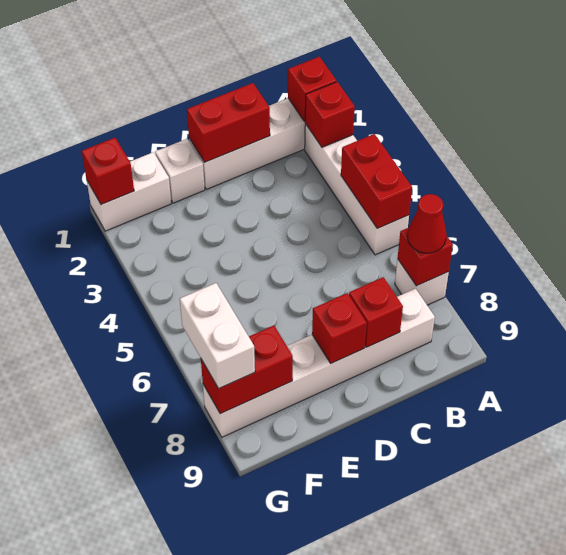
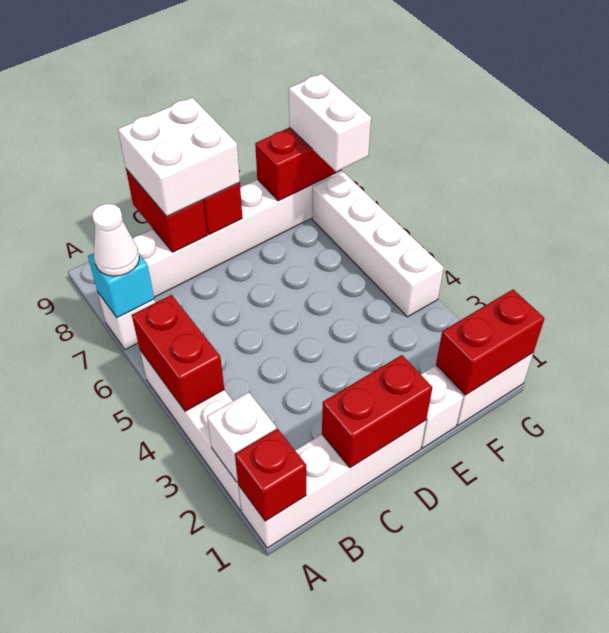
red brick A2 level 2 -> white brick A2 level 2
red brick A7 level 2 -> cyan brick A7 level 2
red cone A7 level 3 -> white cone A7 level 3
red brick C8 level 2 -> red brick C8:C9 level 2
none -> white brick C8:D9 level 3
red brick G1 level 2 -> red brick F1:G1 level 2
none -> white brick G4:G7 level 1

